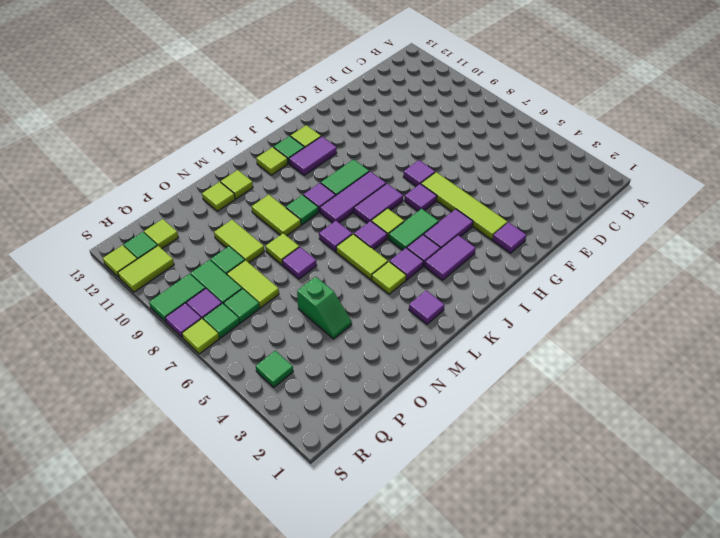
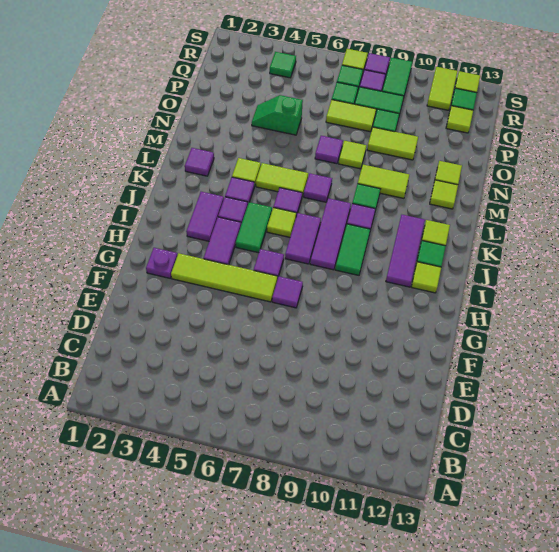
purple tile G2 level 1 -> purple plate G2 level 1
purple tile I11:J11 level 1 -> purple tile I11:K11 level 1

